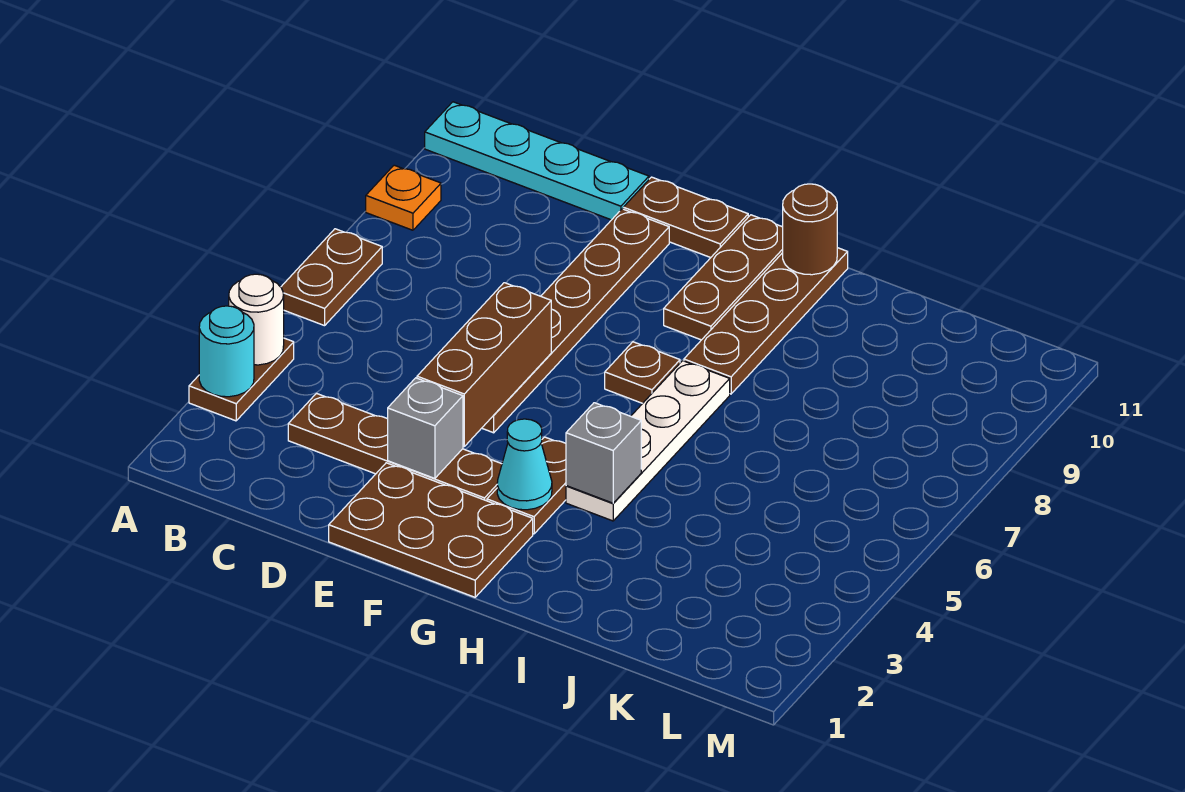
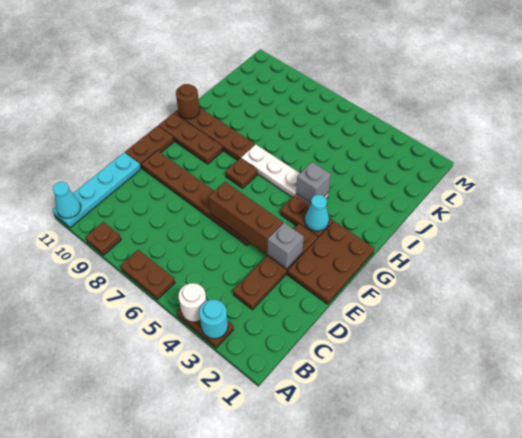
orange plate A9 level 1 -> brown plate A9 level 1
none -> cyan cone A11 level 2

